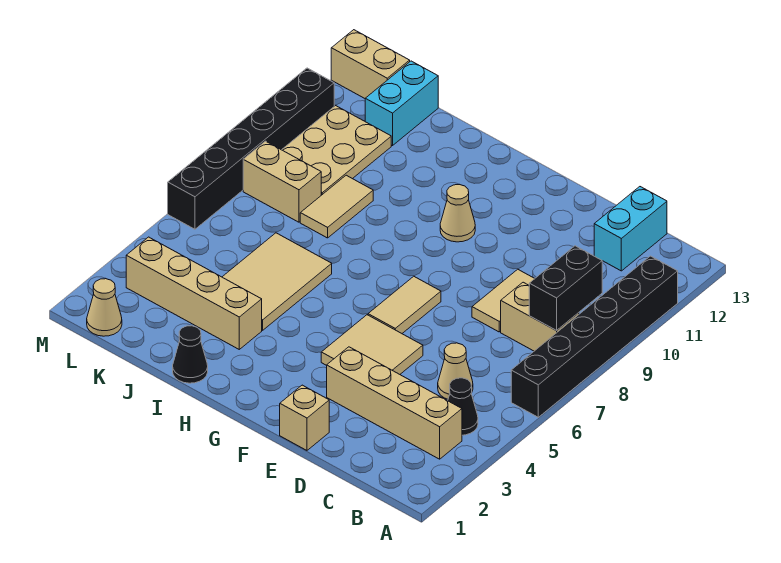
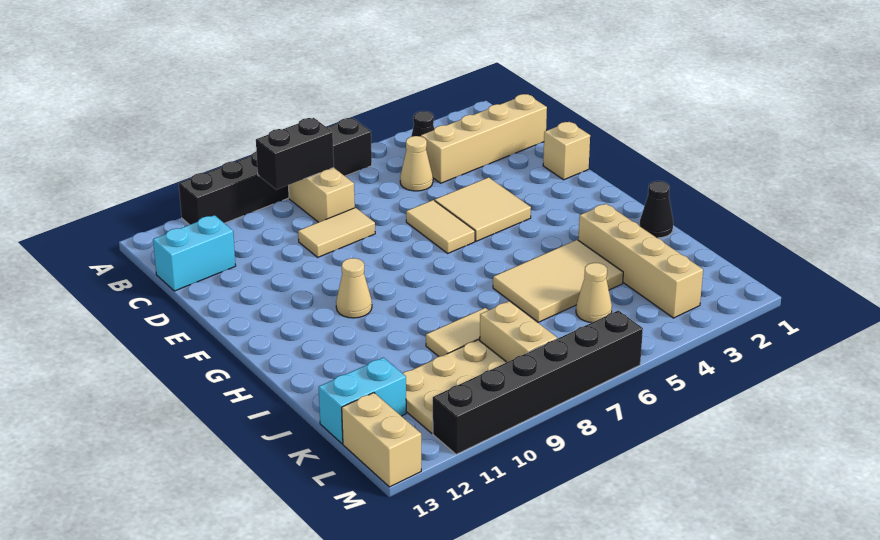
tan brick B3:E3 level 1 -> tan brick C1:C4 level 1
tan tile F6:F7 level 1 -> tan tile E6:F6 level 1
tan cone L1 level 1 -> tan cone K5 level 1

